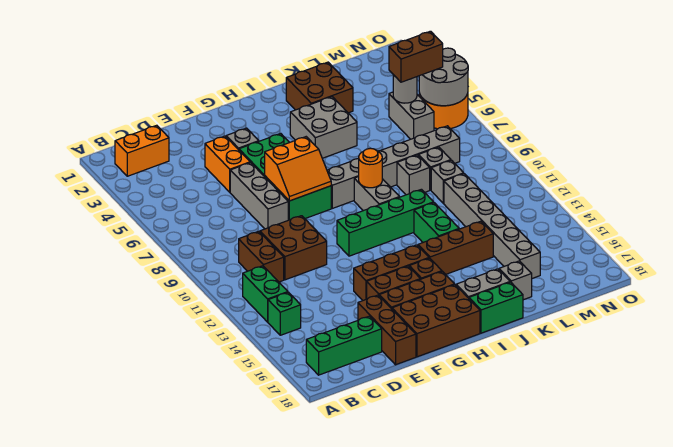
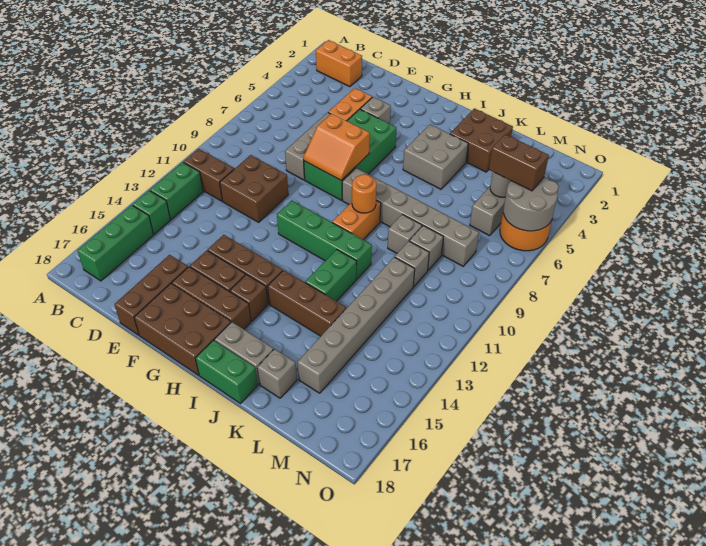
green brick B17:D17 level 1 -> green brick B15:B17 level 1
brown brick C10:C11 level 1 -> brown brick B11:C11 level 1
grey brick I9:I10 level 1 -> orange brick I9:I10 level 1

